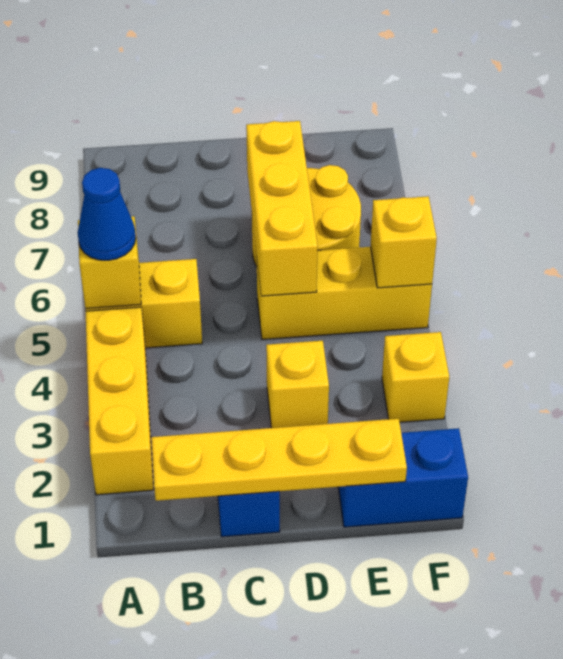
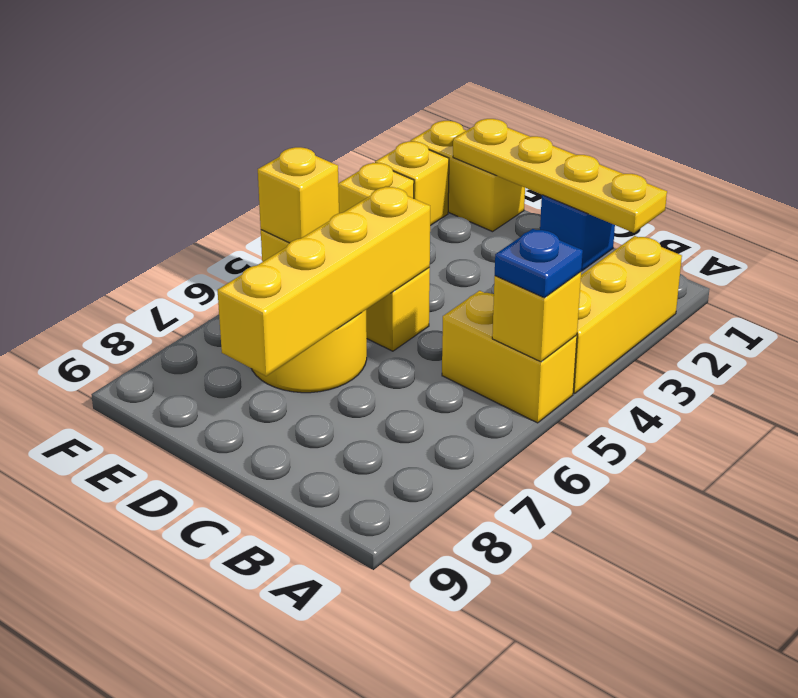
blue cone A5 level 3 -> blue plate A5 level 3
yellow brick D3 level 1 -> yellow brick F2 level 1
yellow brick D5:D7 level 2 -> yellow brick D5:D8 level 2
blue brick E1:F1 level 1 -> yellow brick E1:F1 level 1

